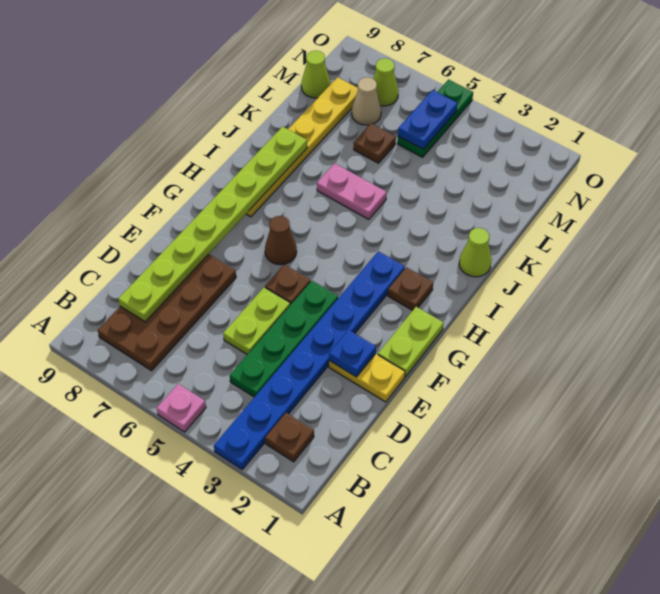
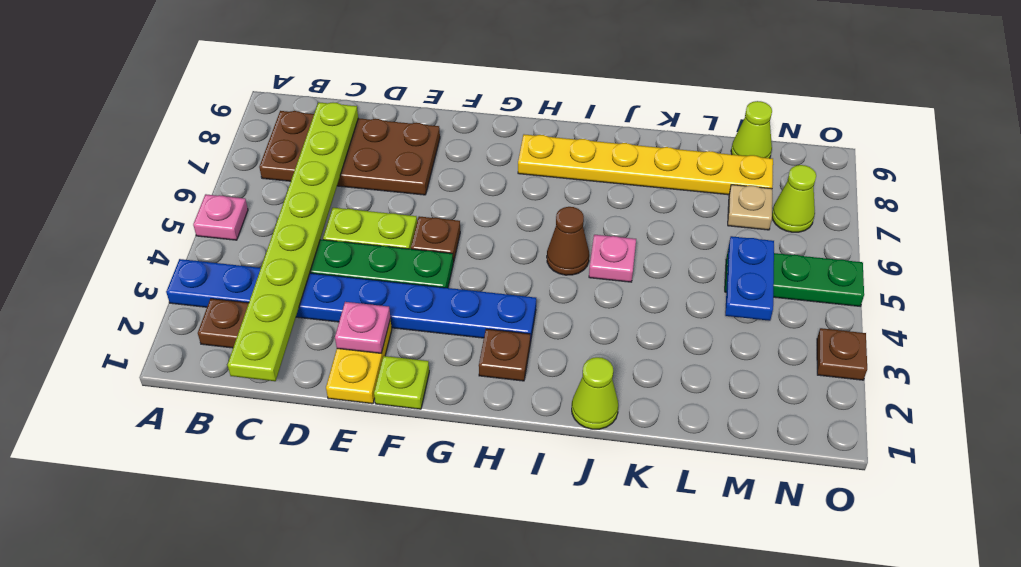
lime plate C8:J8 level 2 -> lime plate C1:C8 level 2
blue plate E2 level 2 -> pink plate E2 level 2
lime plate F1:G1 level 1 -> lime plate F1 level 1
brown cone G6 level 1 -> brown cone I5 level 1
pink plate J5:J6 level 1 -> pink plate J5 level 1
brown plate L6 level 1 -> brown plate O3 level 1
blue plate M5:N5 level 2 -> blue plate M4:M5 level 2
tan cone M7 level 1 -> tan plate M7 level 1

